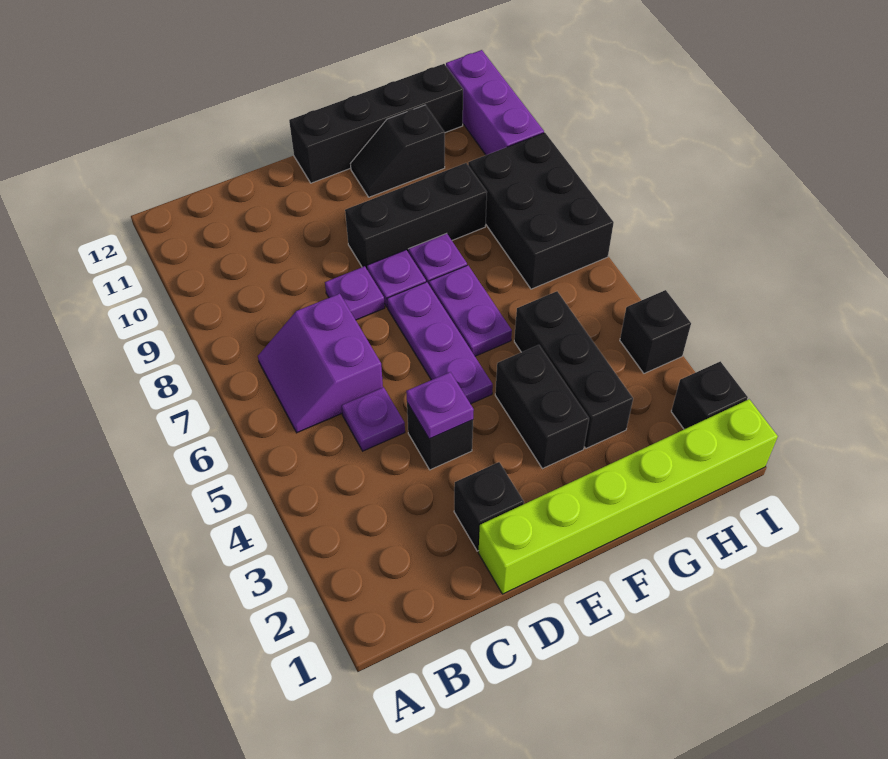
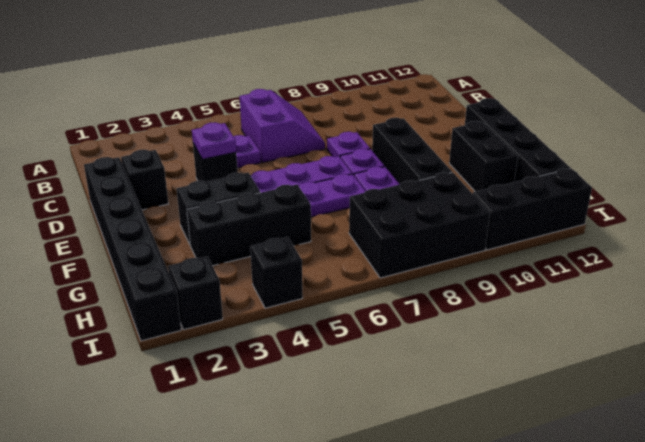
purple slope B6:C7 level 1 top C -> purple slope B6:C7 level 1 top 6
lime brick D1:I1 level 1 -> black brick D1:I1 level 1
black slope F11:G11 level 1 top G -> black brick F11:G11 level 1
purple brick I10:I12 level 1 -> black brick I10:I12 level 1

